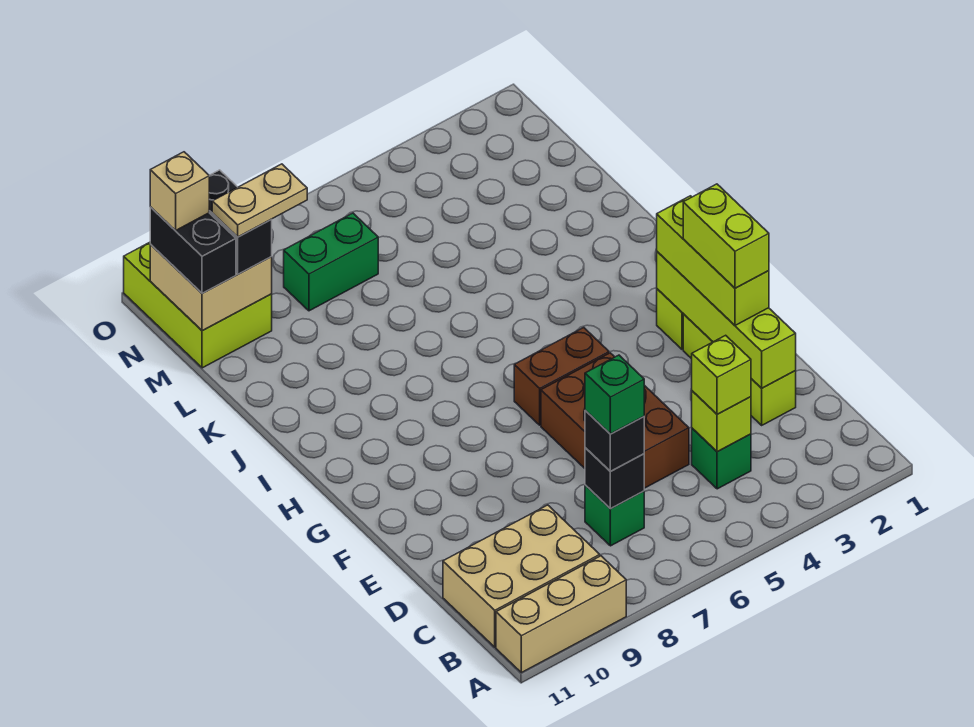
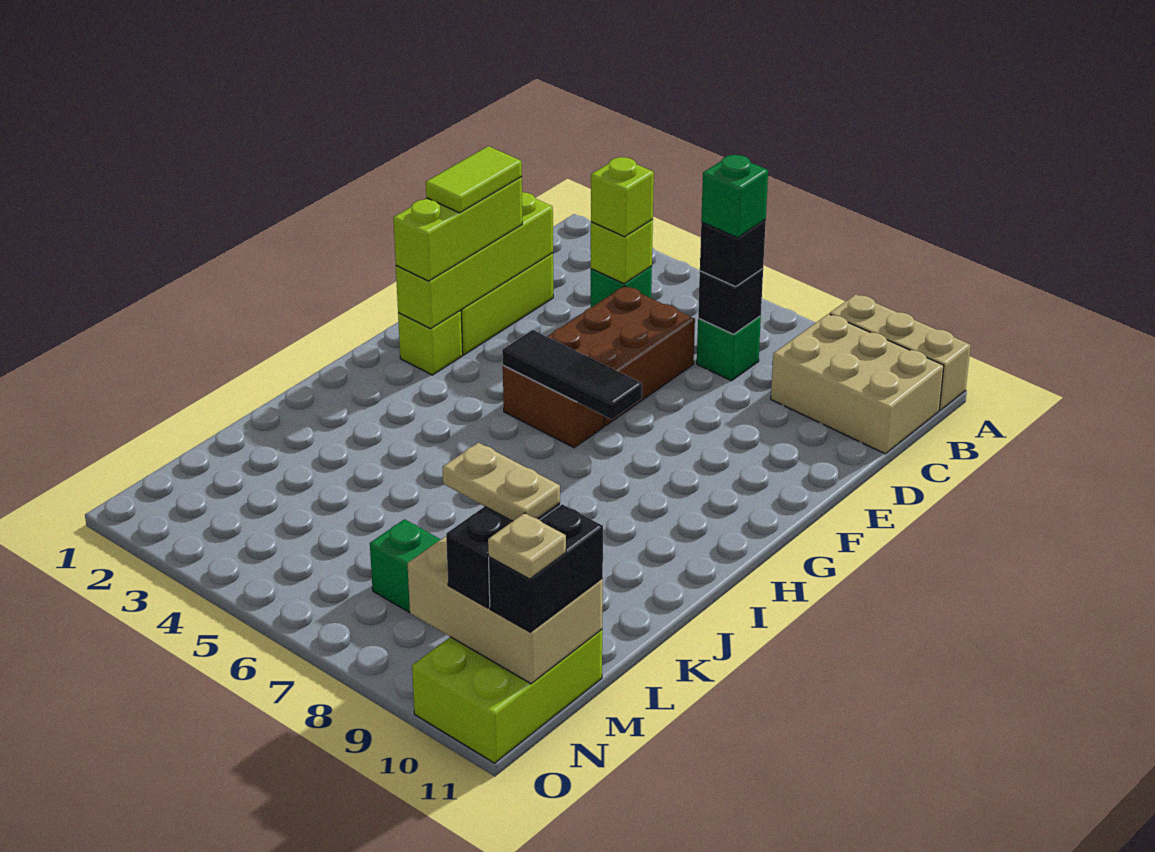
lime brick E2:F2 level 4 -> lime tile E2:F2 level 4
none -> black tile G5:G7 level 2
tan brick M10:N11 level 2 -> tan brick M9:N11 level 2
tan brick N11 level 4 -> tan plate N11 level 4

